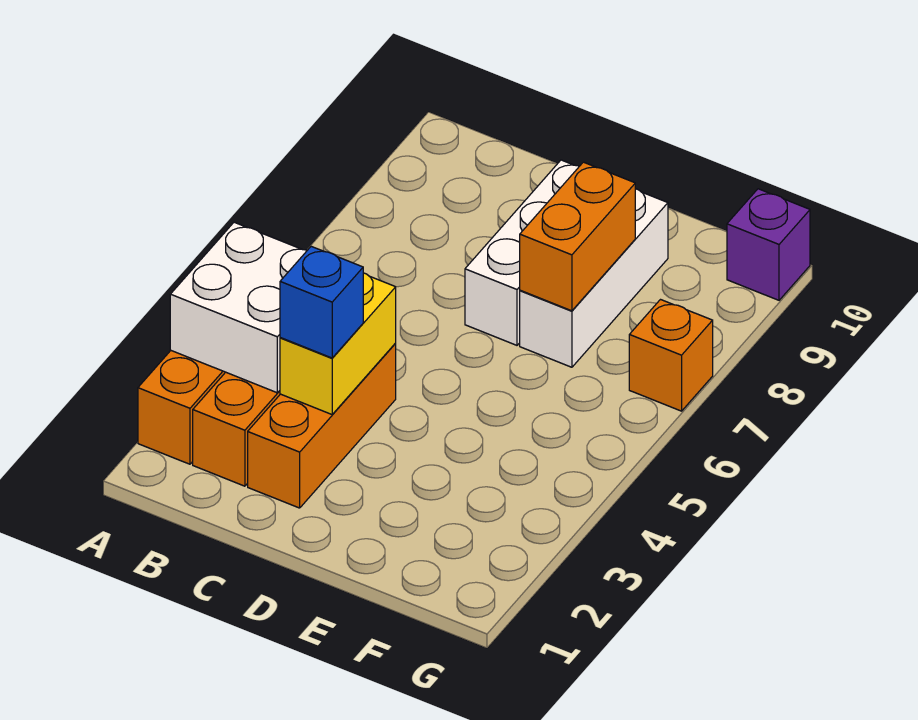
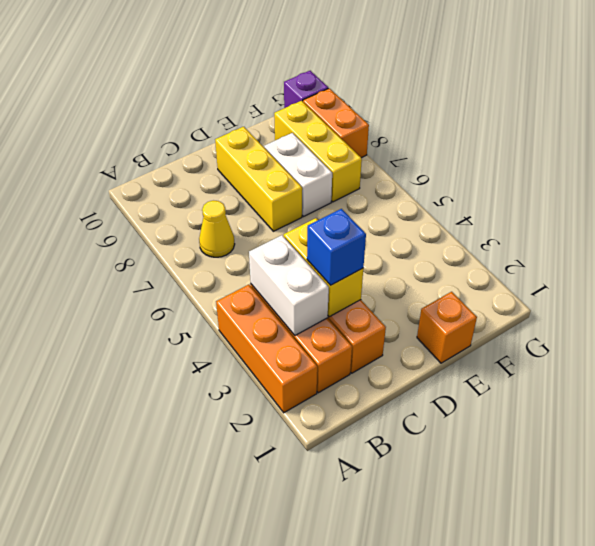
white brick A3:B4 level 2 -> white brick B3:B4 level 2
none -> yellow cone B7 level 1
white brick D7:D9 level 1 -> yellow brick D7:D9 level 1
white brick E7:E9 level 1 -> white brick E7:E8 level 1
orange brick E7:E8 level 2 -> orange brick G8:G9 level 1
none -> yellow brick F7:F9 level 1
orange brick G7 level 1 -> orange brick E1 level 1

